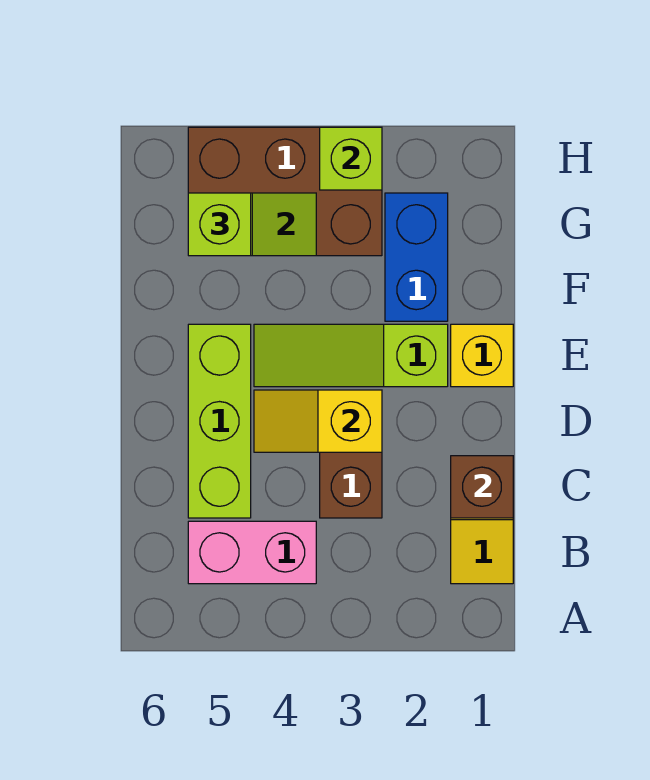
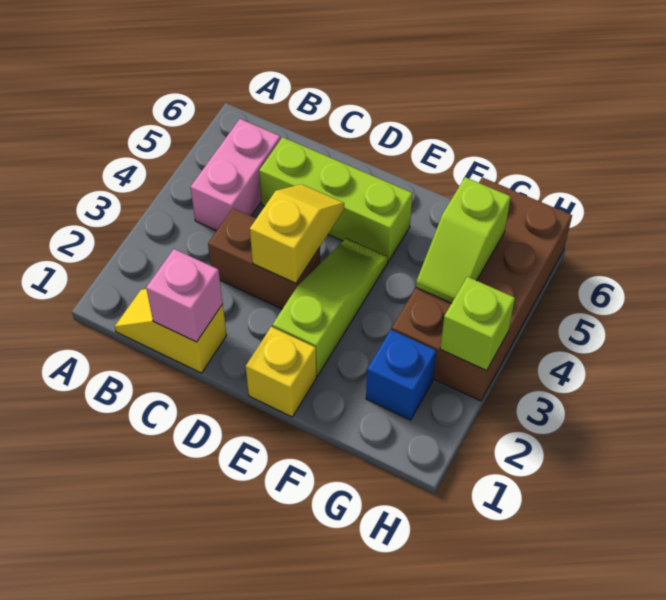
brown brick C1 level 2 -> pink brick C1 level 2
blue brick F2:G2 level 1 -> blue brick G2 level 1
brown brick G3:H5 level 1 -> brown brick G3:H6 level 1
lime brick G5 level 3 -> none

